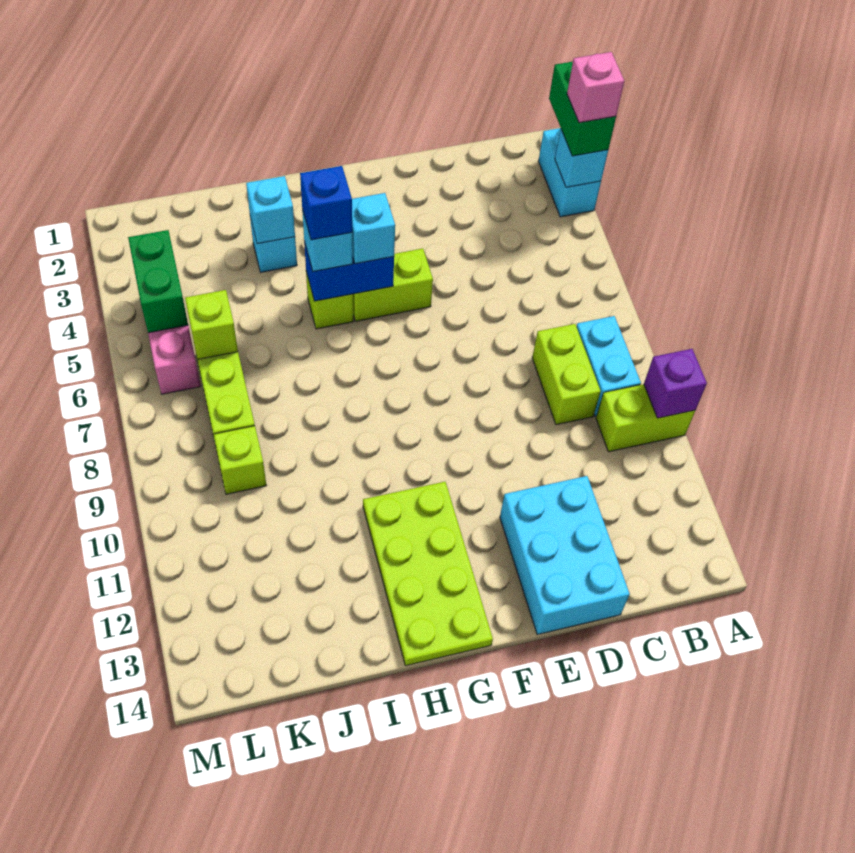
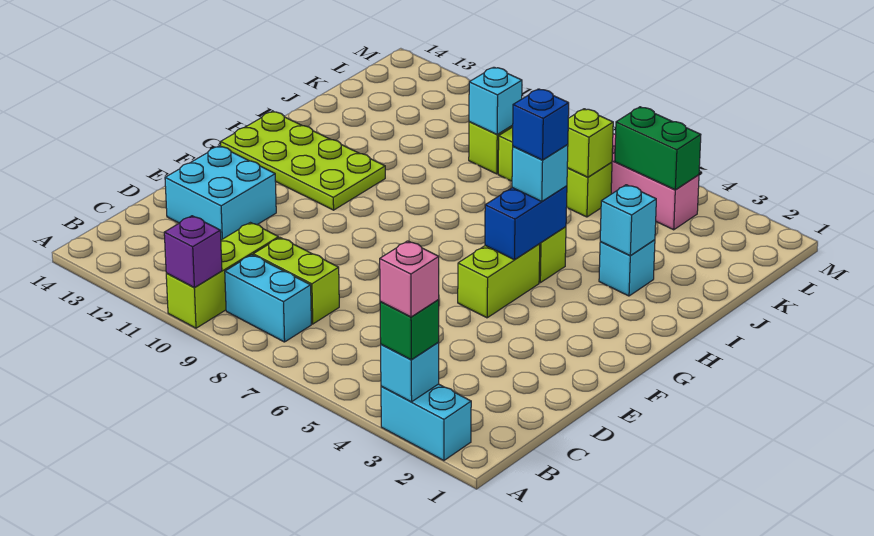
green brick A2:A3 level 3 -> green brick A3 level 3
lime brick A10:B10 level 1 -> lime brick A10:C10 level 1
cyan brick D12:E14 level 1 -> cyan brick D12:E13 level 1
cyan brick G5 level 3 -> cyan brick K9 level 2

